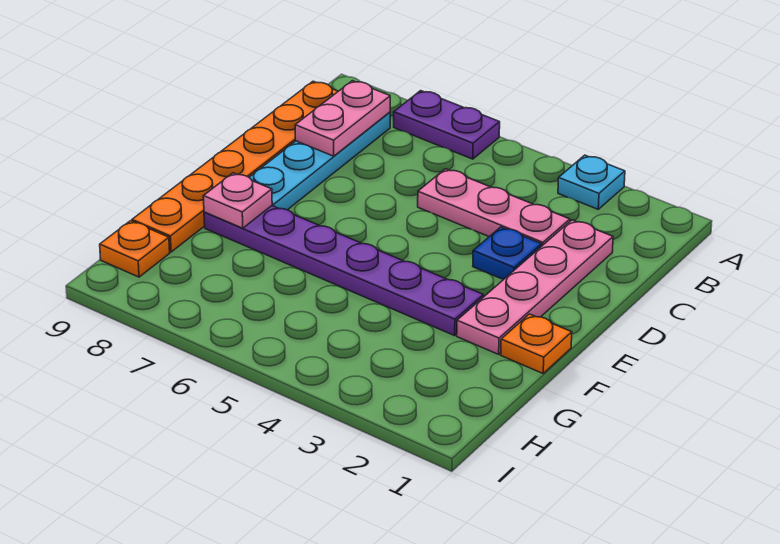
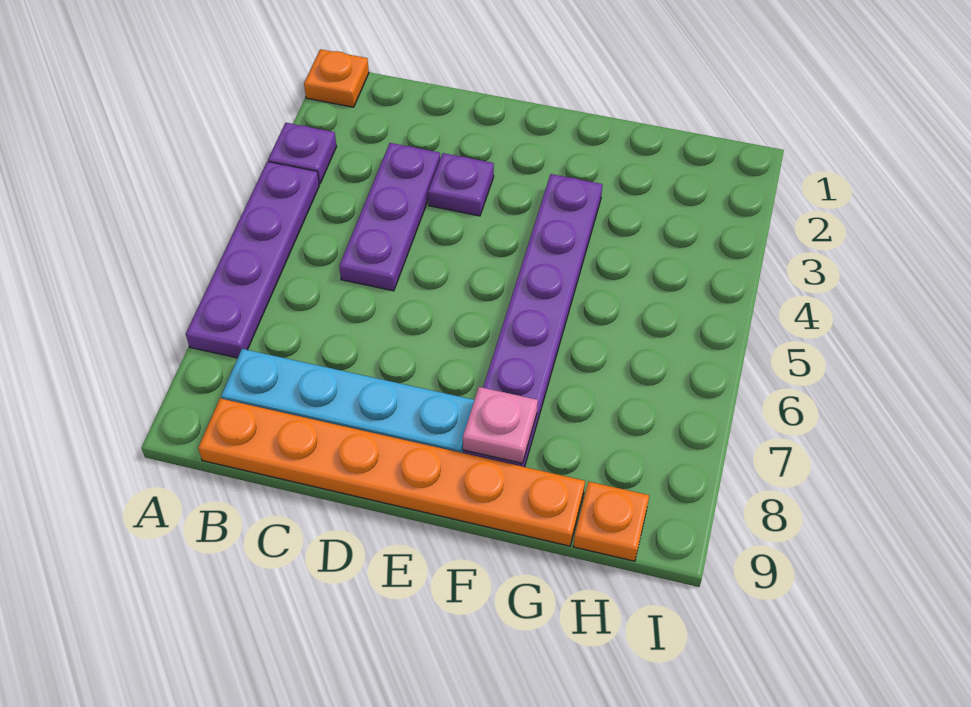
cyan plate A3 level 1 -> purple plate A3 level 1
purple plate A6:A7 level 1 -> purple plate A4:A7 level 1
pink plate B8:C8 level 2 -> none
pink plate C2:F2 level 1 -> none
pink plate C3:C5 level 1 -> purple plate C3:C5 level 1
blue plate D3 level 1 -> purple plate D3 level 1
orange plate F1 level 1 -> orange plate A1 level 1

